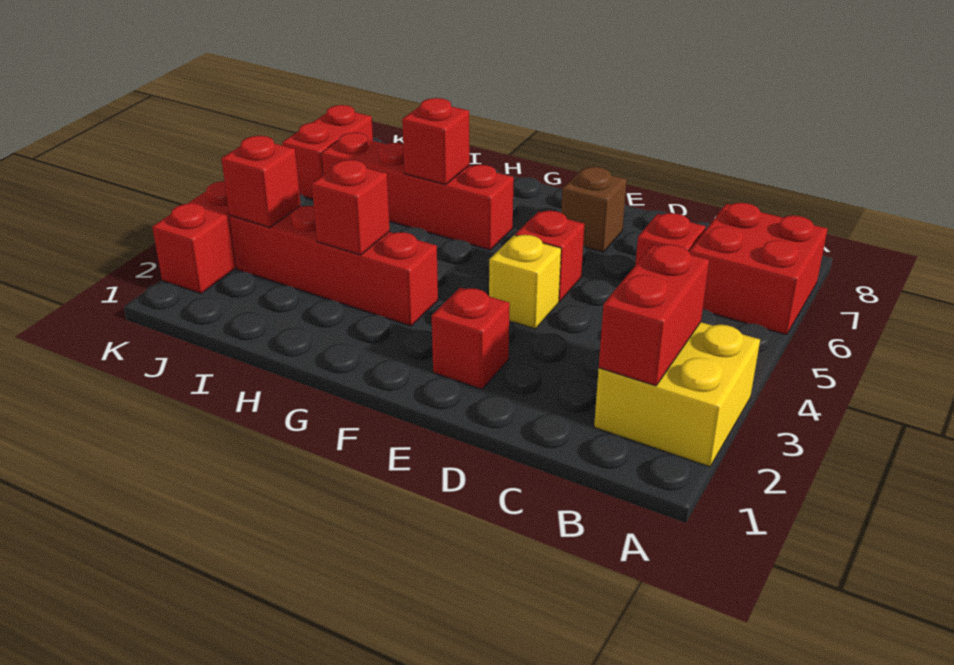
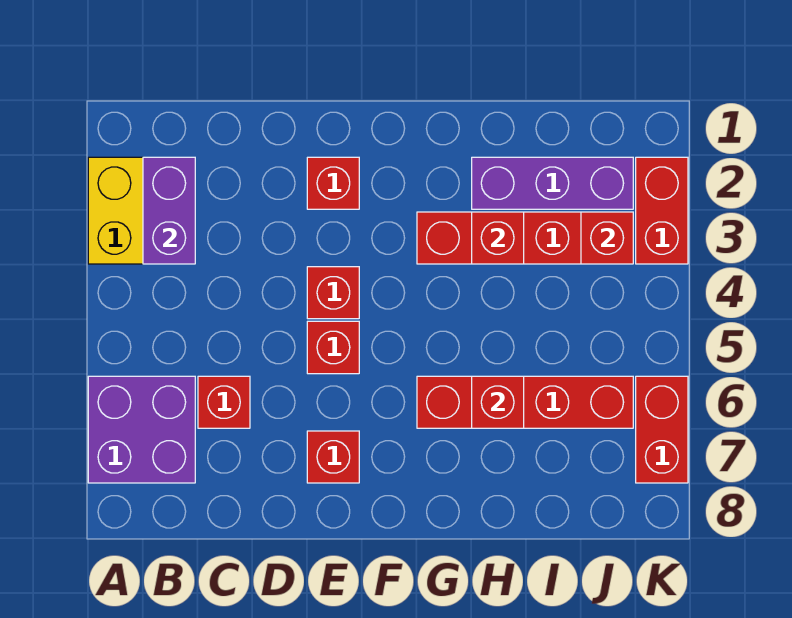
red brick A6:B7 level 1 -> purple brick A6:B7 level 1
red brick B2:B3 level 2 -> purple brick B2:B3 level 2
yellow brick E4 level 1 -> red brick E4 level 1
brown brick E7 level 1 -> red brick E7 level 1
none -> purple brick H2:J2 level 1

